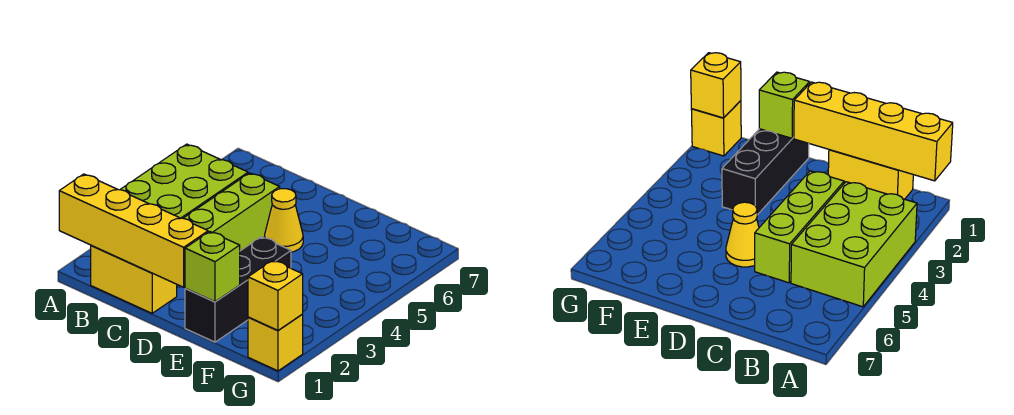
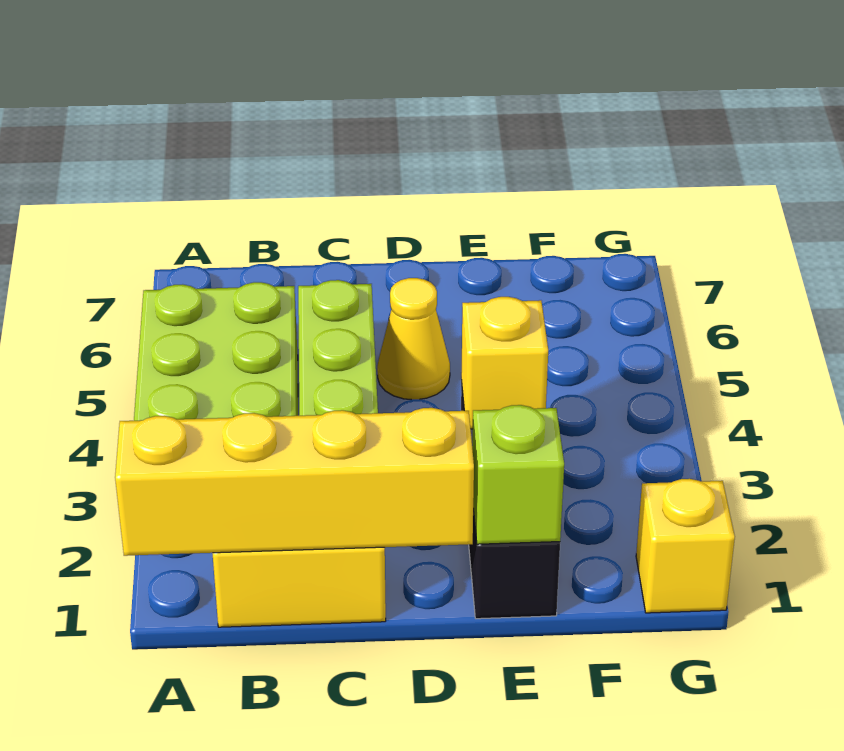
yellow brick G1 level 2 -> yellow brick E3 level 2

